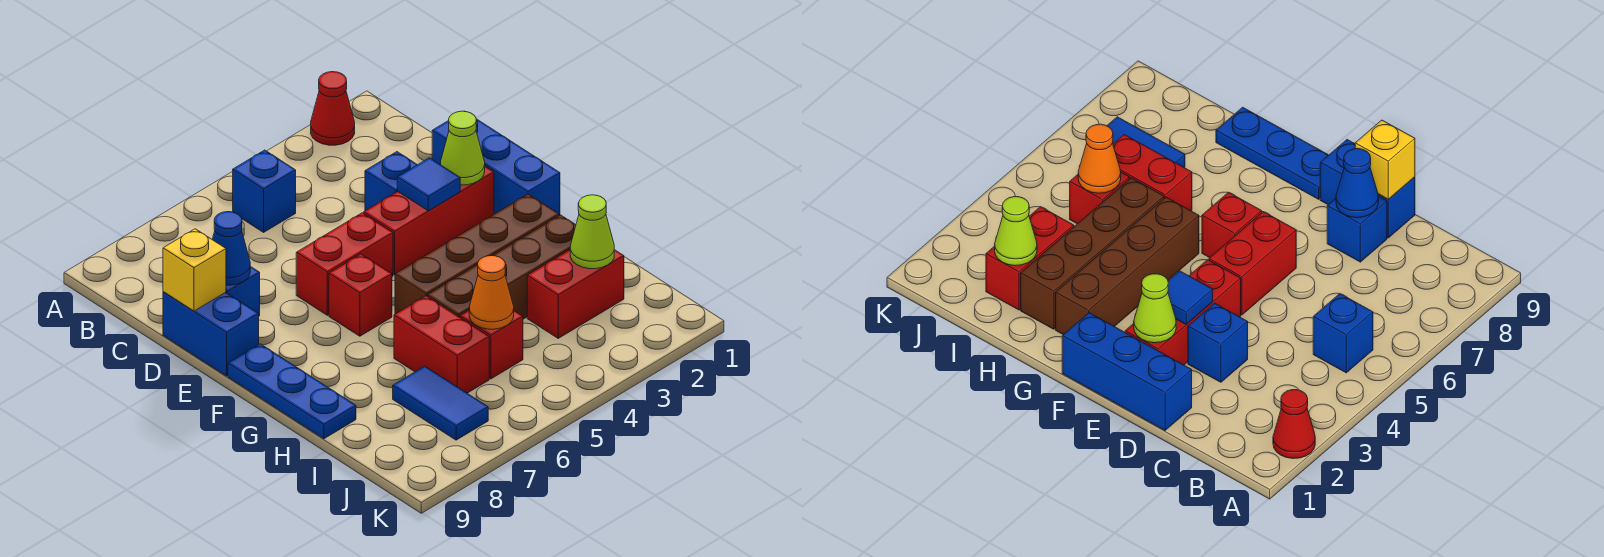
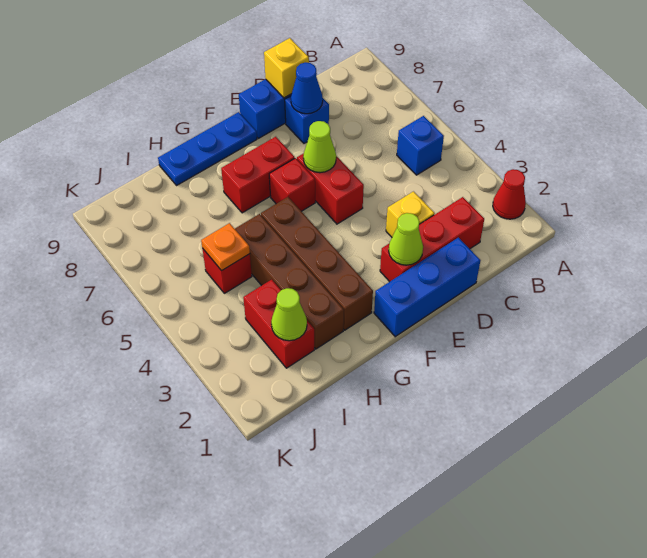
blue brick D3 level 1 -> yellow brick D3 level 1
red brick E2:E4 level 1 -> red brick C2:E2 level 1
blue tile E3 level 2 -> none
none -> lime cone E6 level 2
red brick H6:I6 level 1 -> red brick F7:G7 level 1
orange cone I5 level 2 -> orange plate I5 level 2
blue tile I7:J7 level 1 -> none

